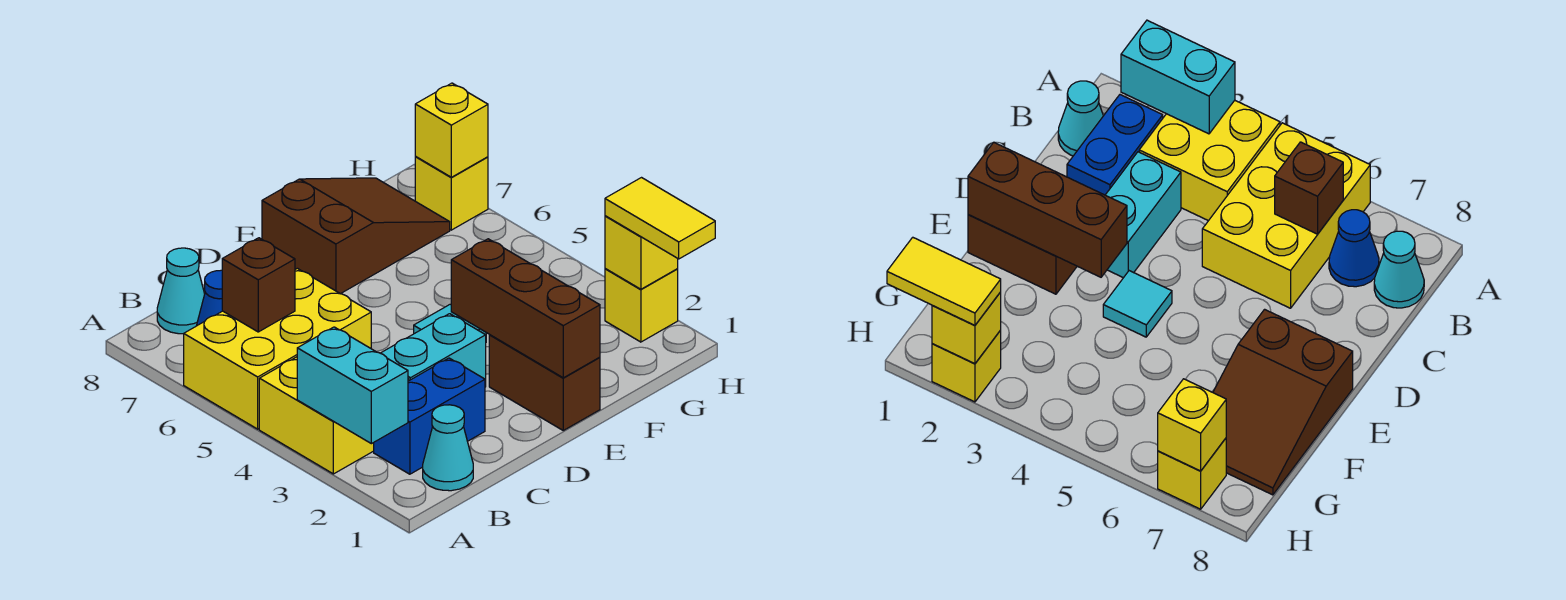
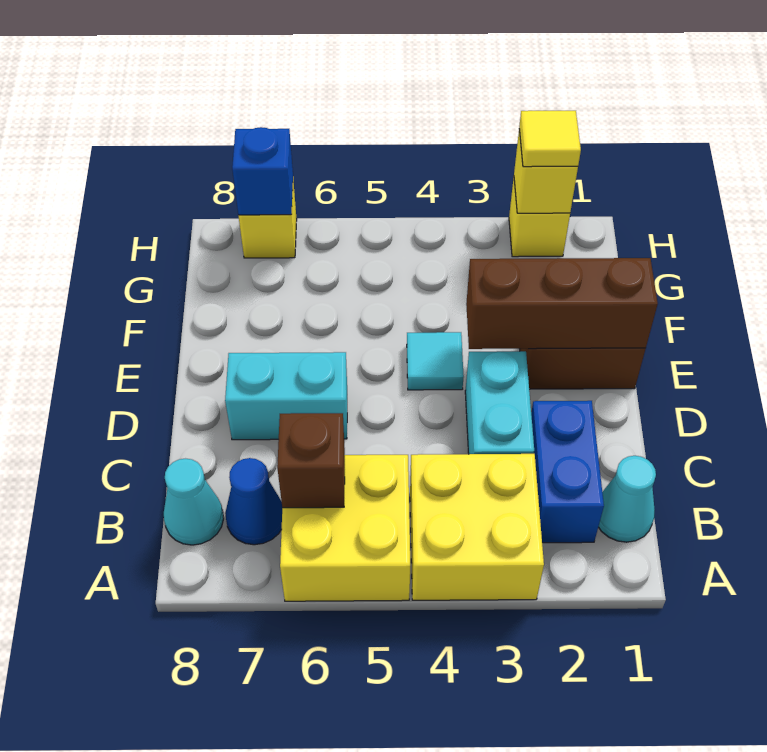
cyan brick A2:A3 level 2 -> cyan brick D6:D7 level 1
yellow brick A5:C6 level 1 -> yellow brick A5:B6 level 1
brown slope E7:G8 level 1 top E -> none
yellow tile H1:H2 level 3 -> yellow tile H2 level 3
yellow brick H7 level 2 -> blue brick H7 level 2

